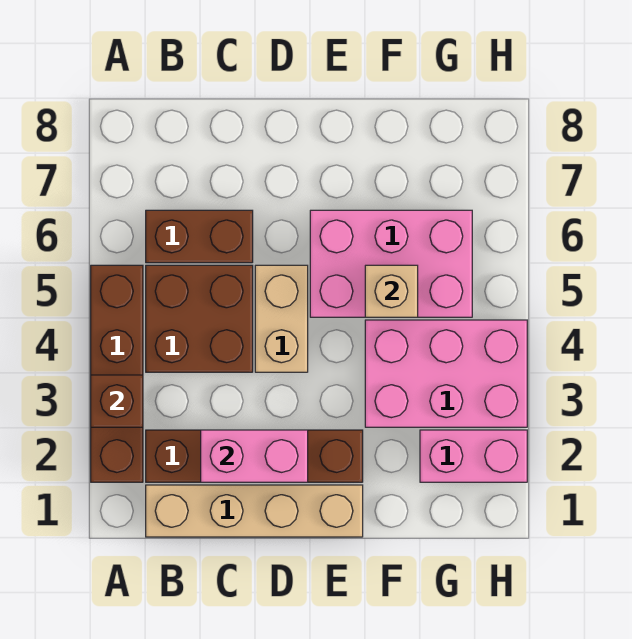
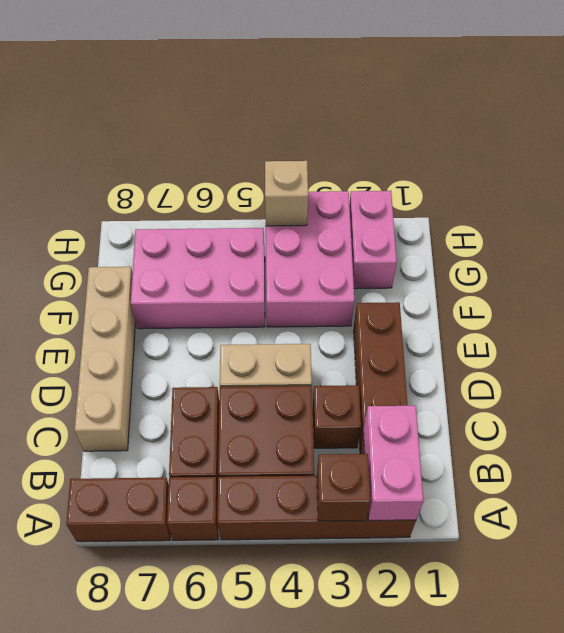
none -> brown brick A6 level 1
none -> brown brick A7:A8 level 1
tan brick B1:E1 level 1 -> tan brick C8:F8 level 1
pink brick C2:D2 level 2 -> pink brick A2:B2 level 2
none -> brown brick C3 level 1
pink brick E5:G6 level 1 -> pink brick F5:G7 level 1
tan brick F5 level 2 -> tan brick H4 level 2

